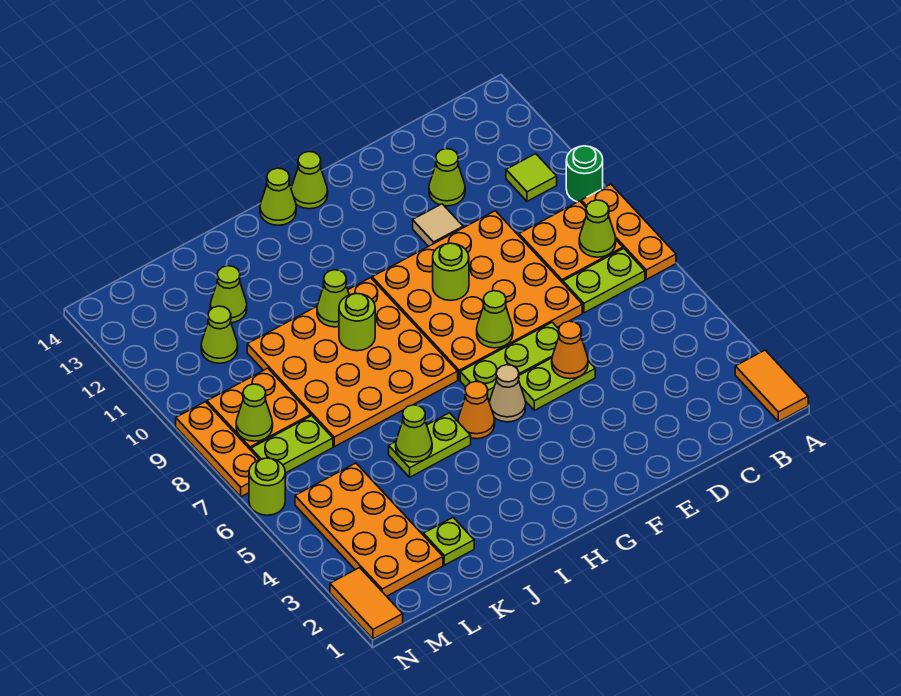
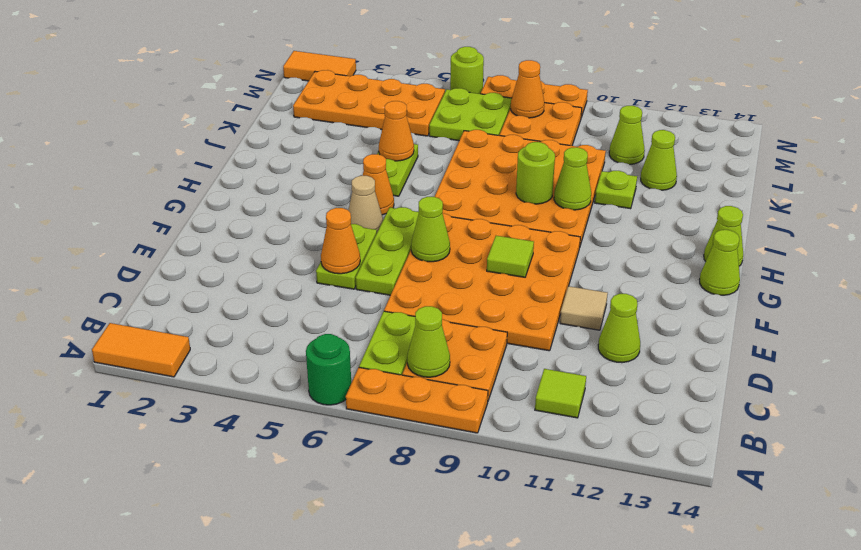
green round brick A10 level 1 -> green round brick A6 level 1
lime round brick F9 level 2 -> lime tile F9 level 2
lime cone J5 level 2 -> orange cone J5 level 2
lime plate K2 level 1 -> lime plate J11 level 1
lime plate L7:M7 level 1 -> lime plate L6:M7 level 1
lime cone M8 level 2 -> orange cone M8 level 2

